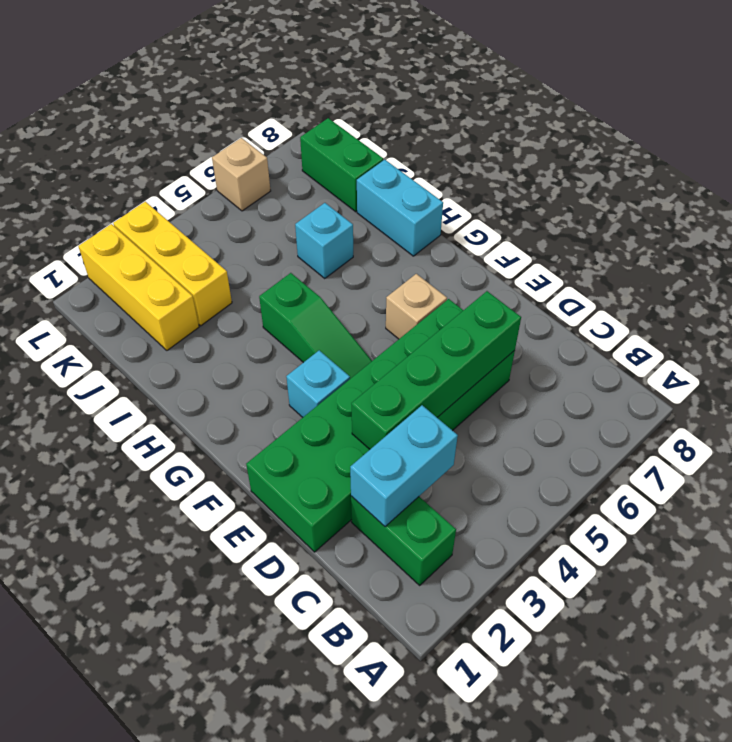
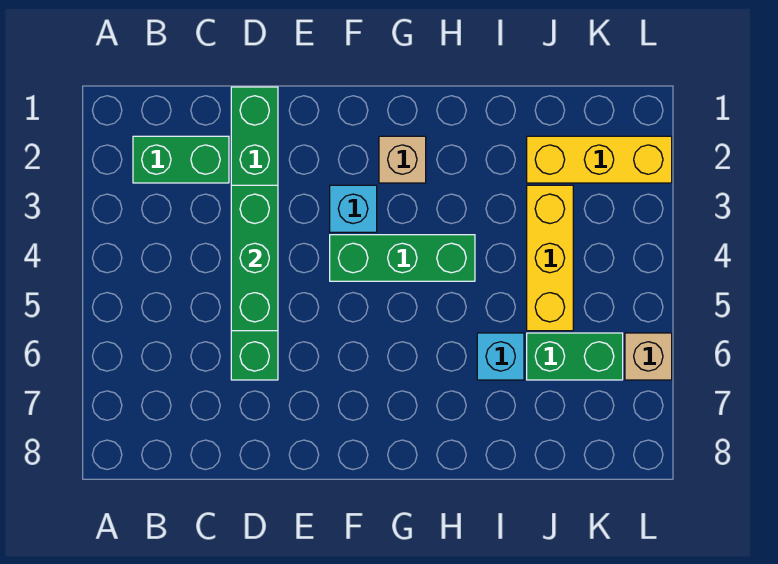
cyan brick C2:C3 level 2 -> none
green brick D1:E6 level 1 -> green brick D1:D6 level 1
green brick D3:D6 level 2 -> green brick D3:D5 level 2
green slope F4:H4 level 1 top H -> green brick F4:H4 level 1
tan brick F6 level 1 -> tan brick G2 level 1
cyan brick H8:I8 level 1 -> none
yellow brick J3:L3 level 1 -> yellow brick J3:J5 level 1
green brick J8:K8 level 1 -> green brick J6:K6 level 1

